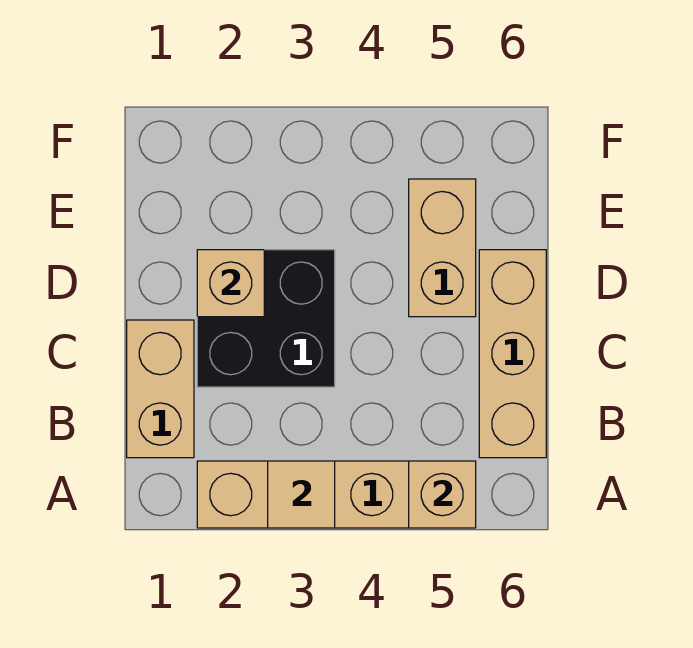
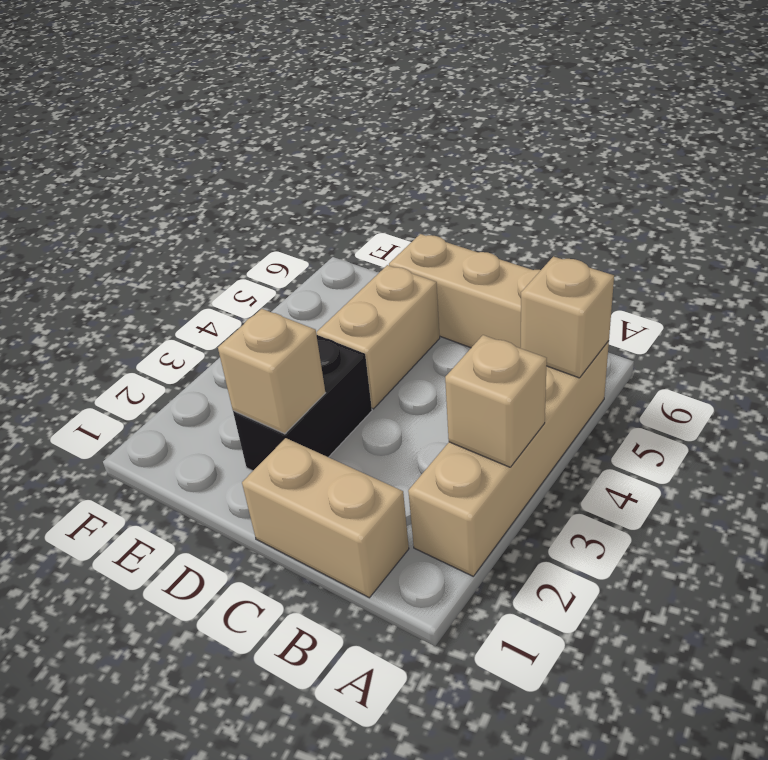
tan tile A3 level 2 -> tan brick A3 level 2
black brick C2:D3 level 1 -> black brick D2:D3 level 1
tan brick D5:E5 level 1 -> tan brick D4:D5 level 1

